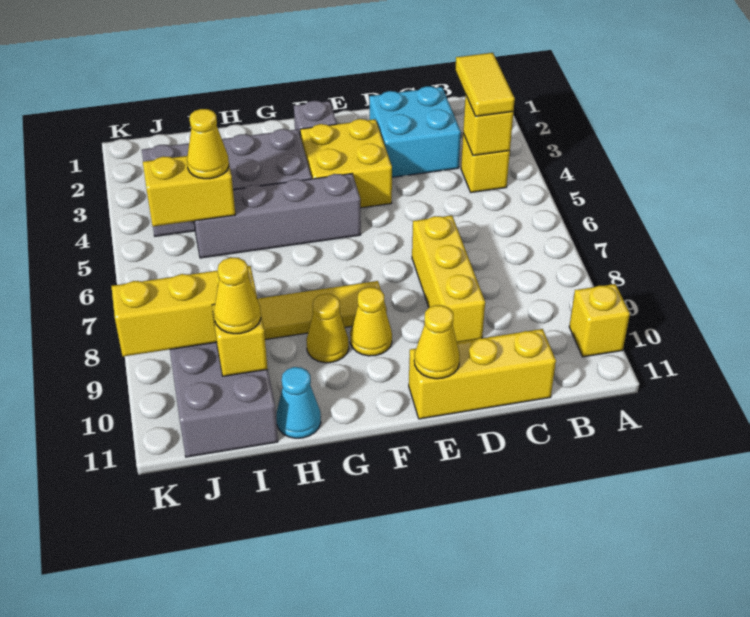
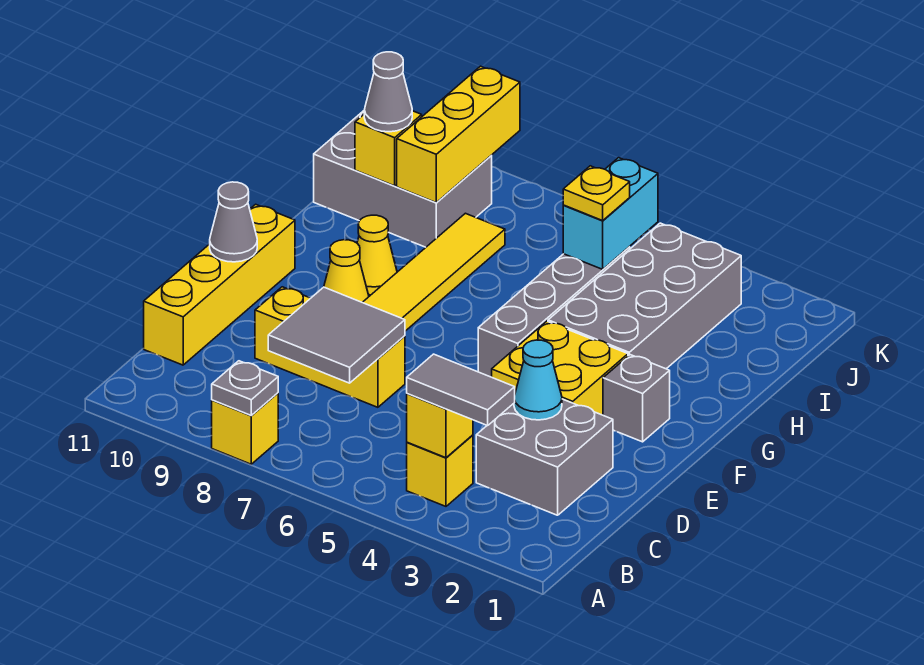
none -> grey plate A8 level 2
yellow brick A10 level 1 -> yellow brick A8 level 1
yellow tile B3:B4 level 3 -> grey tile B3:B4 level 3
cyan brick C2:D3 level 1 -> grey brick C2:D3 level 1
none -> grey tile C7:D8 level 2
yellow brick C11:E11 level 1 -> yellow brick C11:F11 level 1
yellow cone E11 level 2 -> grey cone E11 level 2
cyan cone H11 level 1 -> cyan cone D3 level 2
yellow brick I5:J5 level 2 -> cyan brick I5:J5 level 2
yellow cone I5 level 3 -> yellow plate I5 level 3
yellow cone I10 level 3 -> grey cone I10 level 3

